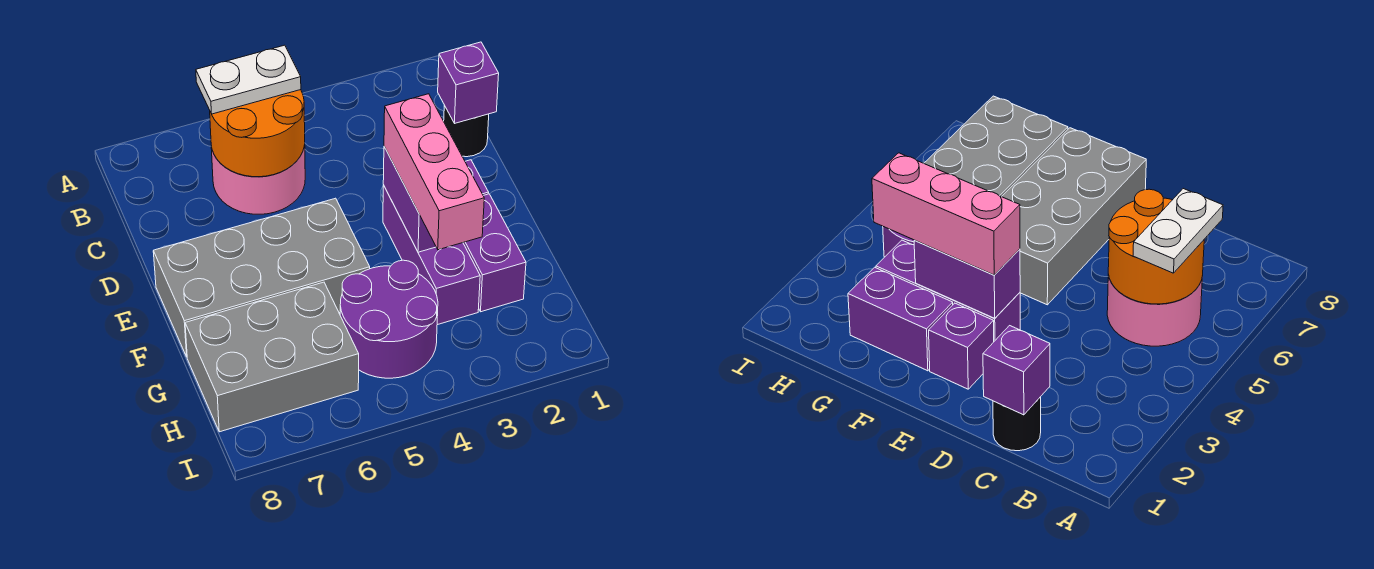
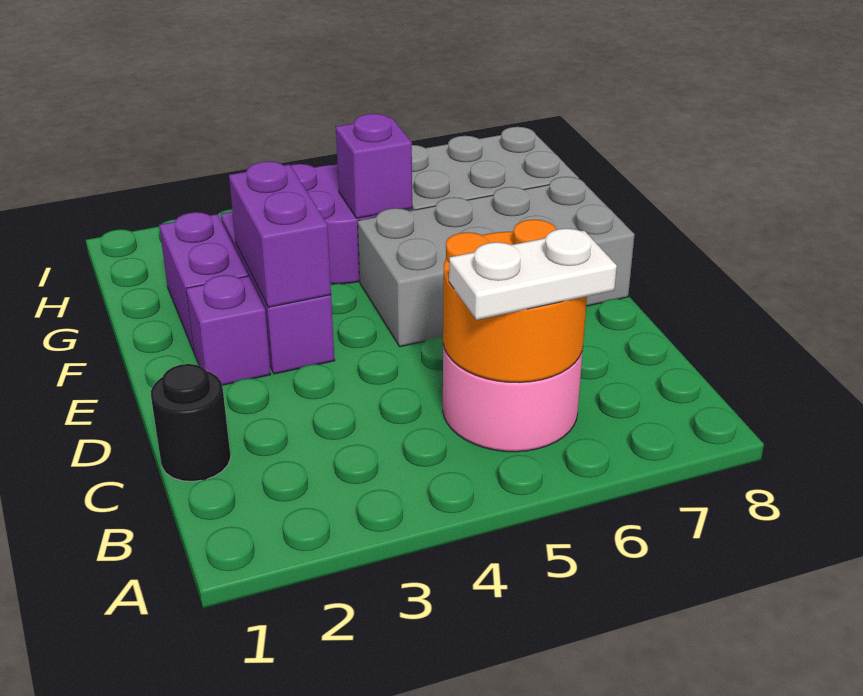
purple brick C1 level 2 -> purple brick G5 level 2
pink brick E3:G3 level 3 -> none

